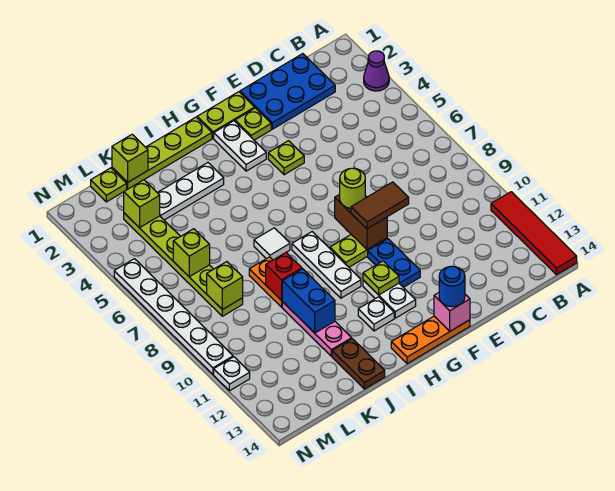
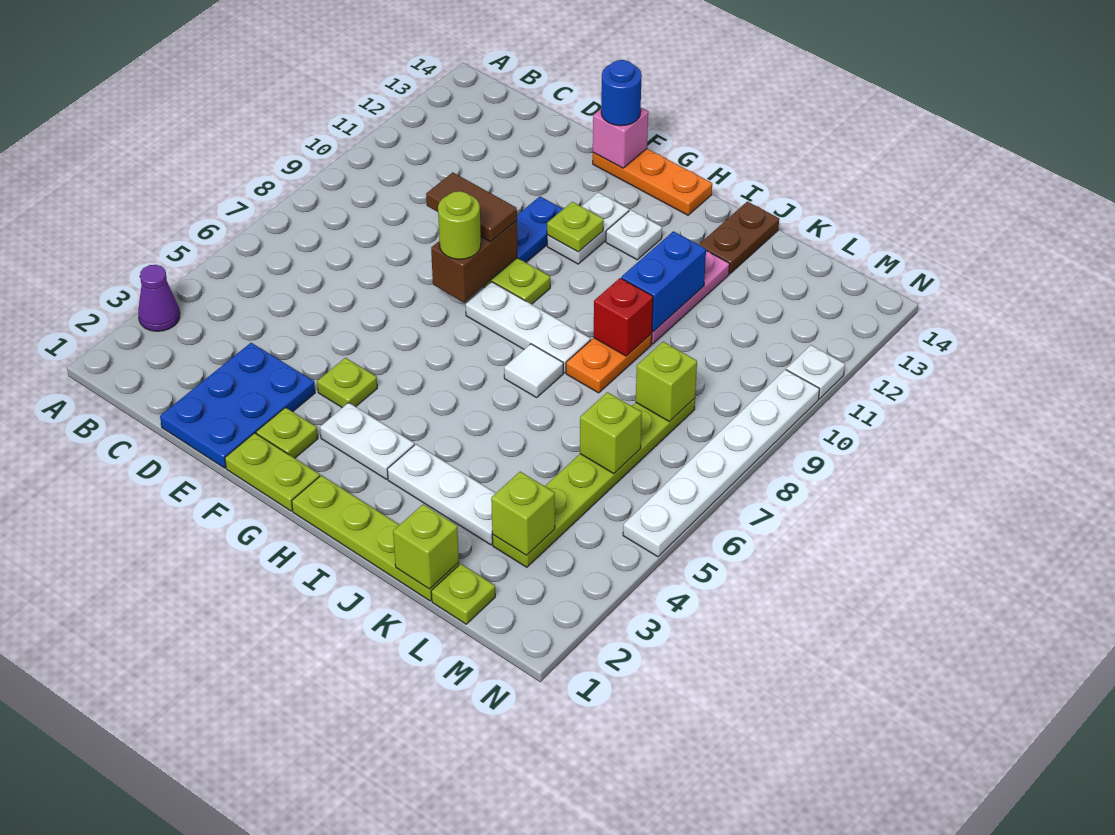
red tile A11:A14 level 1 -> none
blue plate C1:E2 level 1 -> blue plate D1:E3 level 1
white plate G2:G3 level 1 -> white plate G3:H3 level 1
white plate H8:H10 level 1 -> white plate G8:I8 level 1

